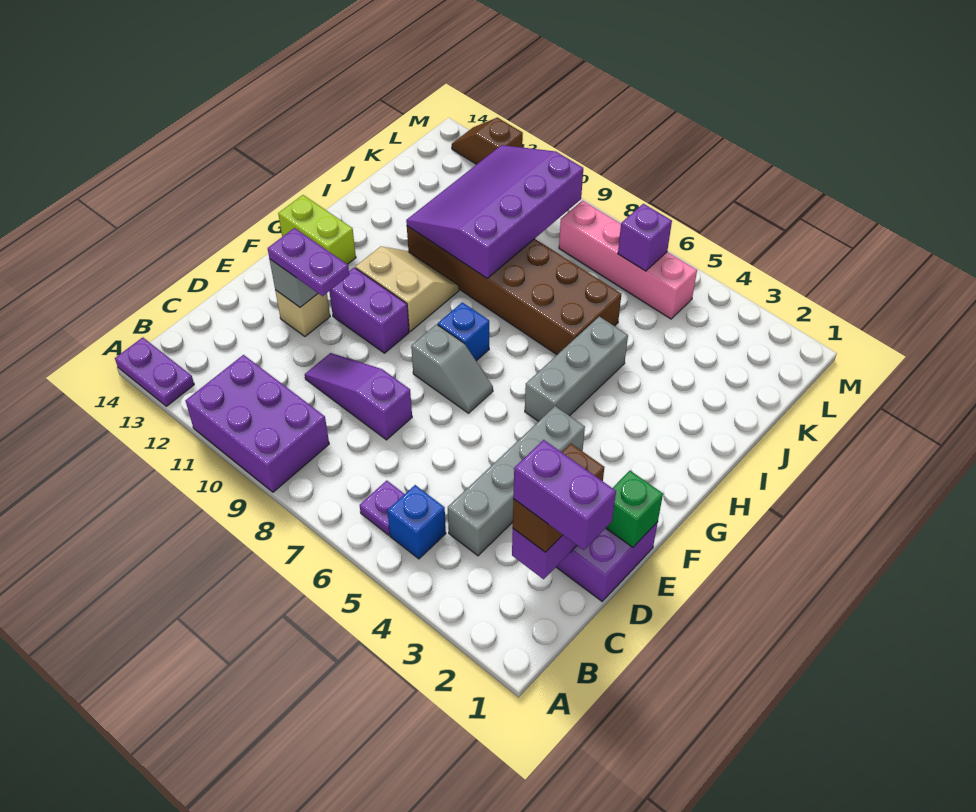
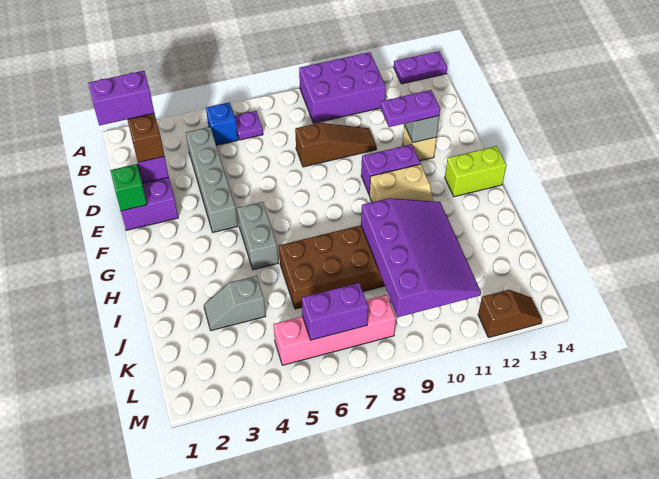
purple slope D8:D10 level 1 top 8 -> brown slope D8:D10 level 1 top 8
grey slope F7:F8 level 1 top 8 -> grey slope J3:J4 level 1 top 4
grey brick G5:I5 level 1 -> grey brick G5:H5 level 1
blue brick G8 level 1 -> none
purple brick L6 level 2 -> purple brick L6:L7 level 2

